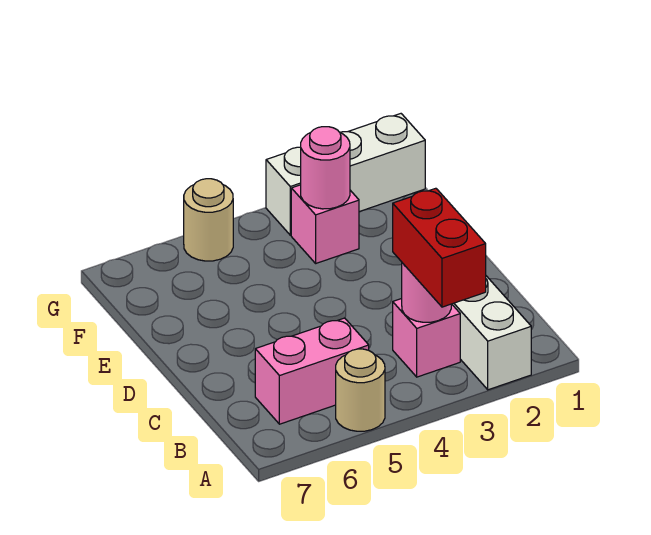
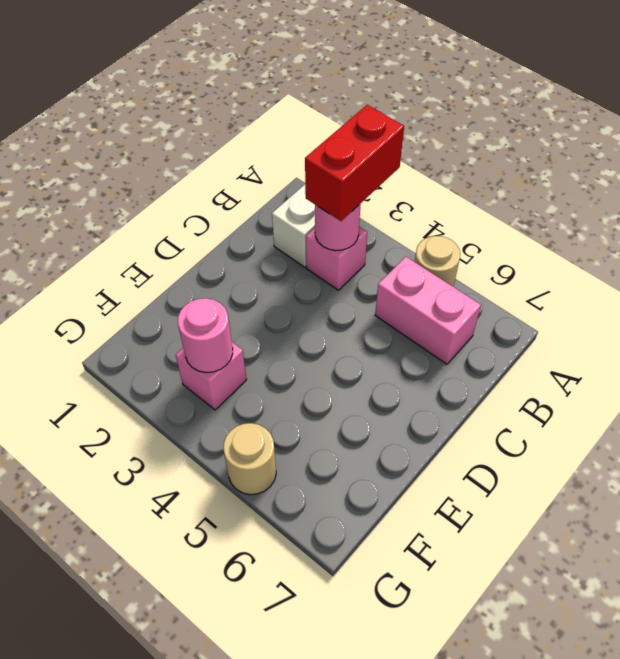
white brick G1:G3 level 1 -> none

